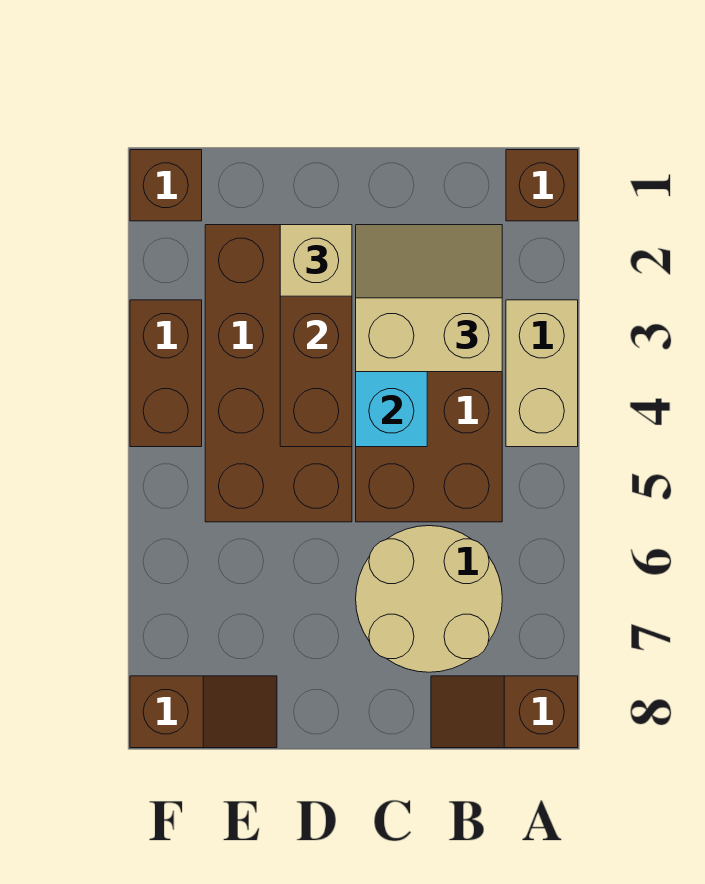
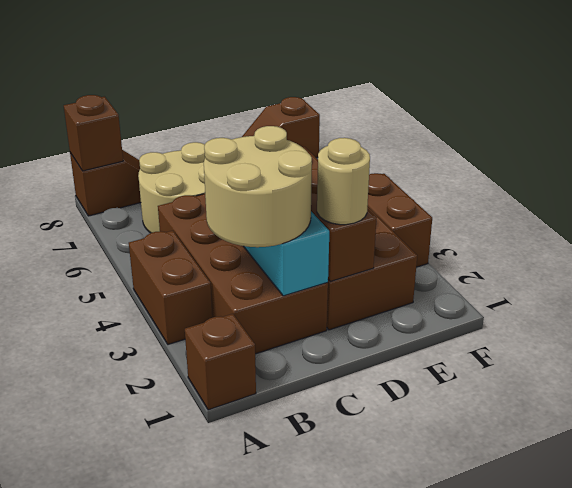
tan brick A3:A4 level 1 -> brown brick A3:A4 level 1
tan slope B2:C3 level 3 top 3 -> tan round brick B2:C3 level 3
tan brick D2 level 3 -> tan round brick D2 level 3
brown brick F1 level 1 -> brown brick A8 level 2

